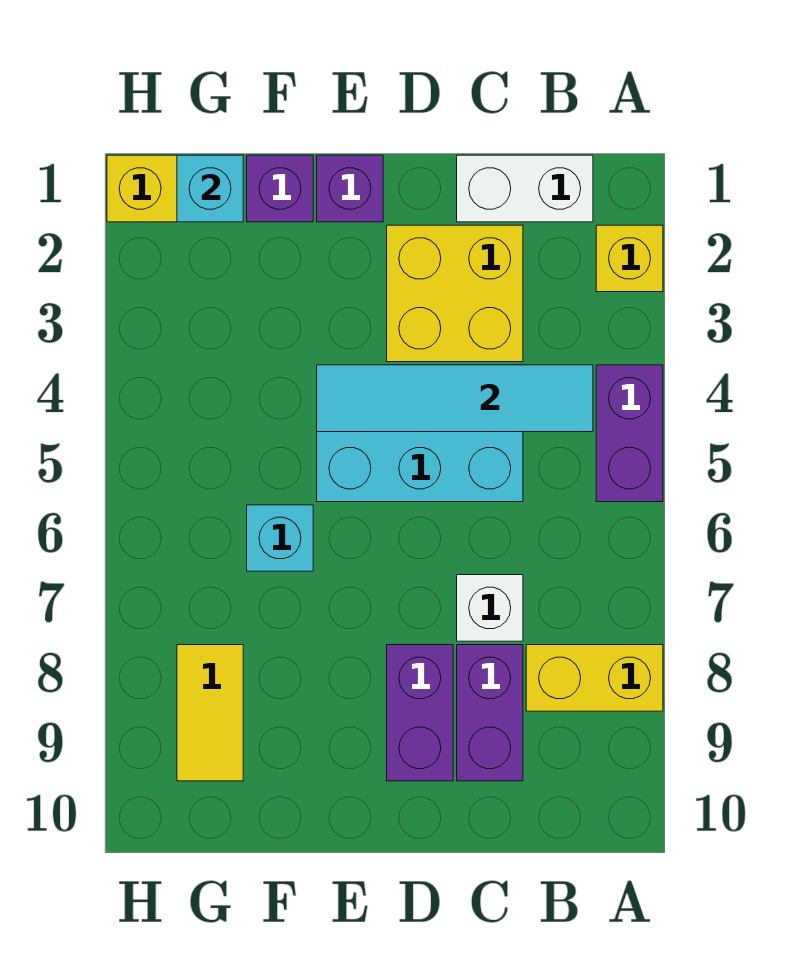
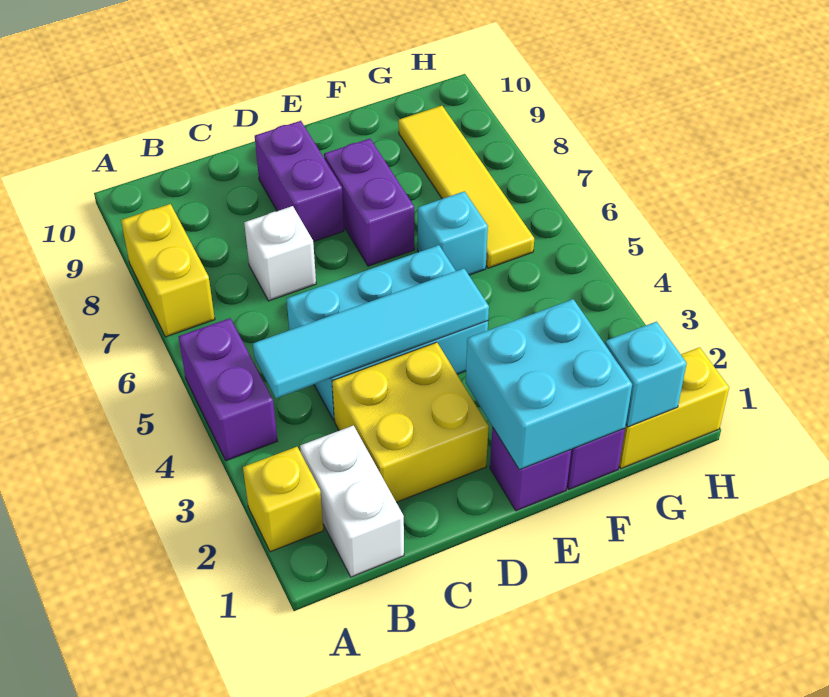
yellow brick A8:B8 level 1 -> yellow brick A7:A8 level 1
white brick B1:C1 level 1 -> white brick B1:B2 level 1
purple brick C8:C9 level 1 -> purple brick E7:E8 level 1
none -> cyan brick E1:F2 level 2
yellow tile G8:G9 level 1 -> yellow tile G6:G9 level 1

